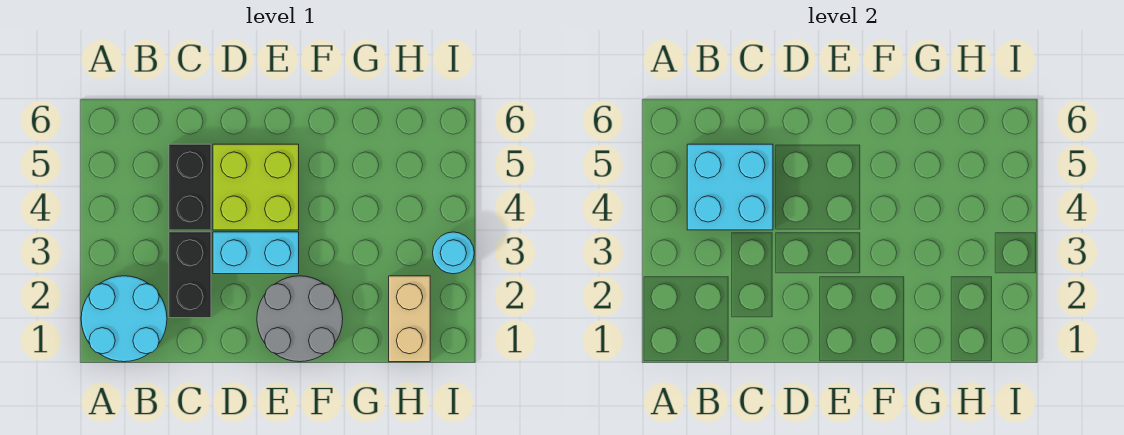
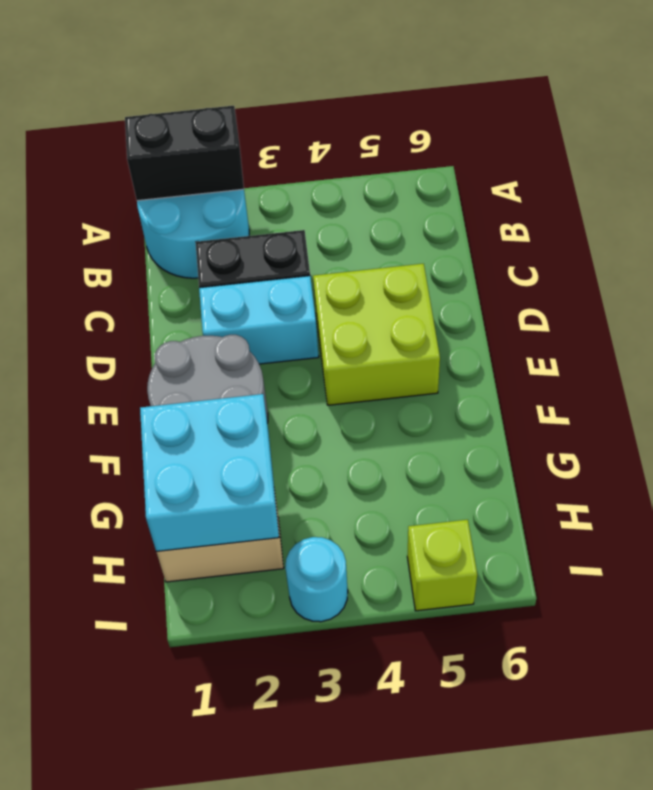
cyan brick B4:C5 level 2 -> cyan brick G1:H2 level 2
black brick C4:C5 level 1 -> black brick A1:A2 level 2
cyan brick D3:E3 level 1 -> cyan brick D2:D3 level 1
none -> lime brick I5 level 1

